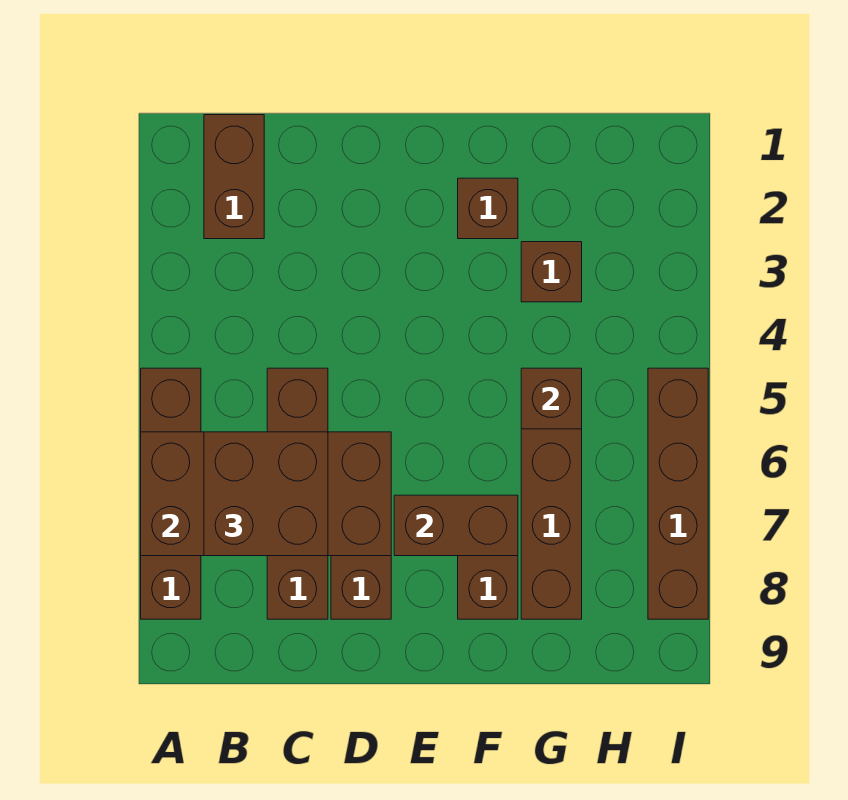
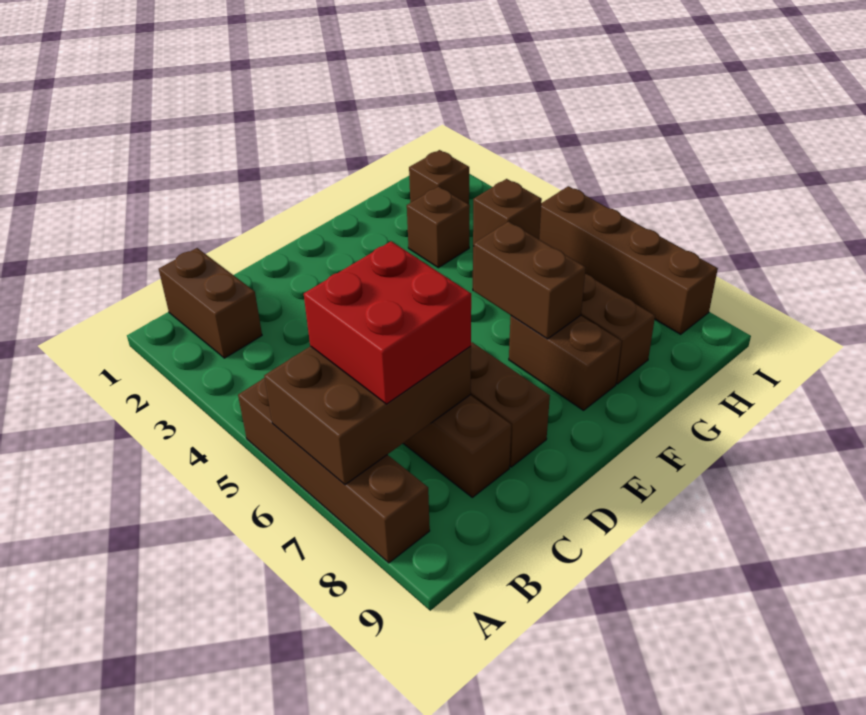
brown brick A6:D7 level 2 -> brown brick A6:C7 level 2
brown brick B6:C7 level 3 -> red brick B6:C7 level 3
brown brick E7:F7 level 2 -> brown brick F6:F7 level 2
brown brick F2 level 1 -> brown brick H2 level 1

